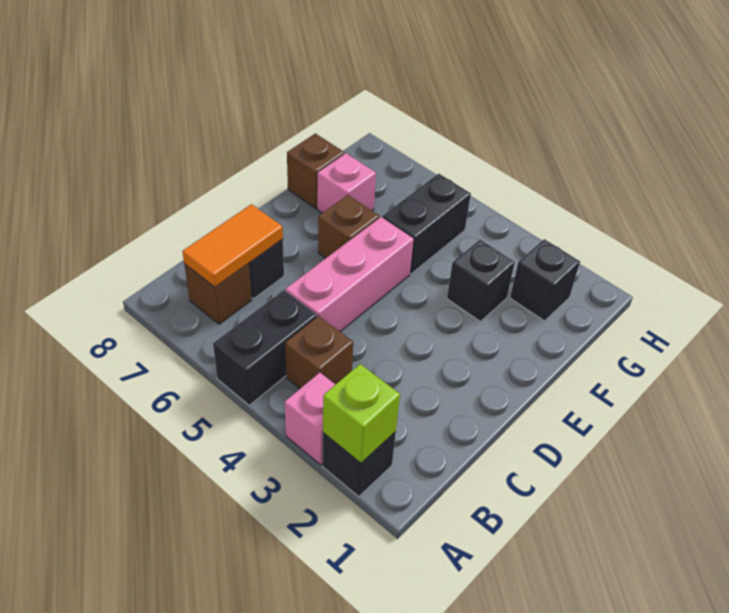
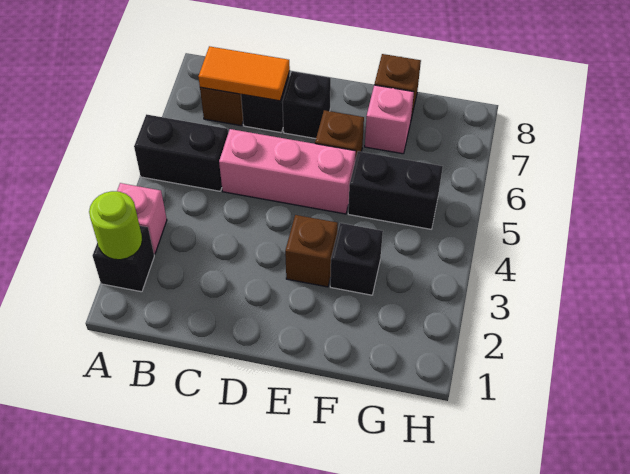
lime brick A2 level 2 -> lime round brick A2 level 2
brown brick B4 level 1 -> brown brick E3 level 1
black brick G2 level 1 -> black brick D7 level 1

